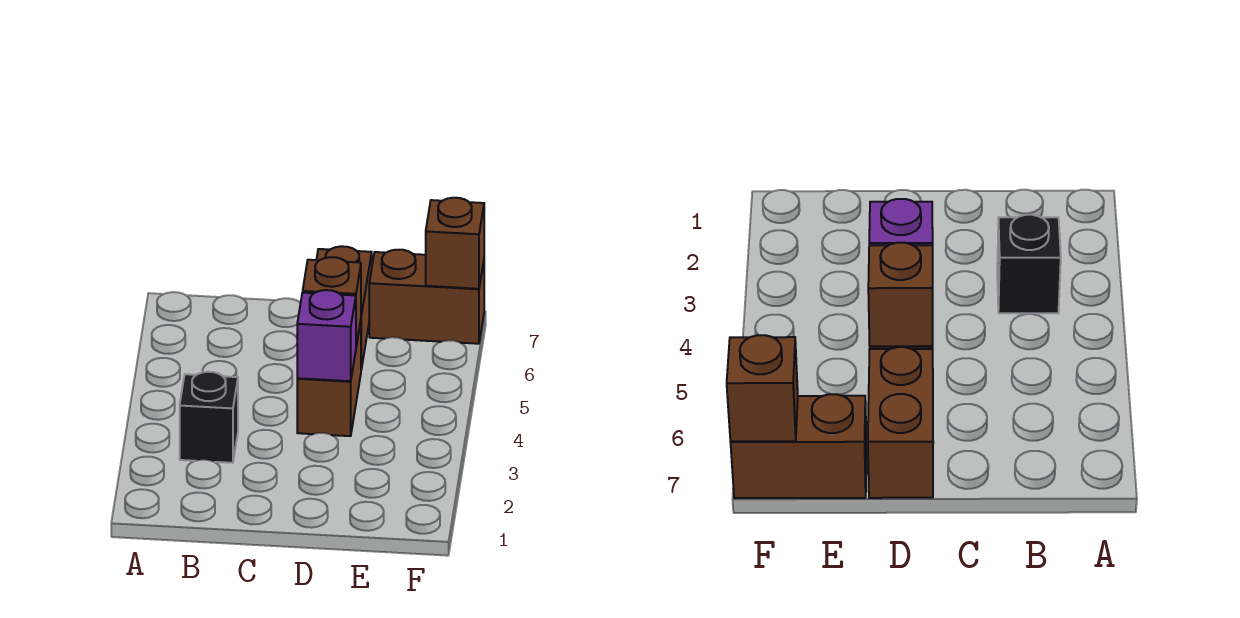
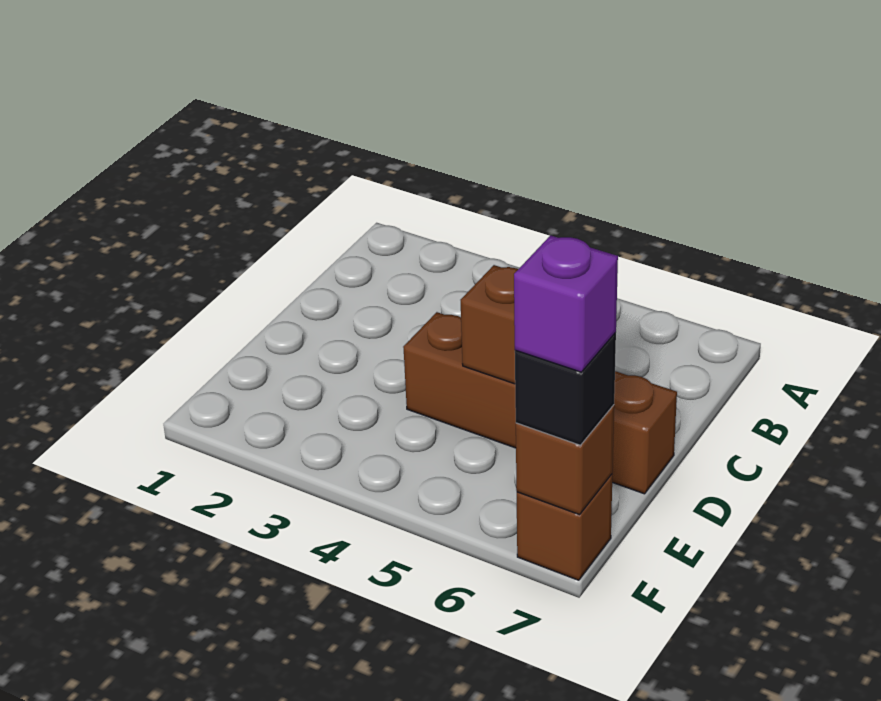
black brick B3 level 1 -> black brick F7 level 3
purple brick D4 level 2 -> purple brick F7 level 4
brown brick E7:F7 level 1 -> brown brick F7 level 1

